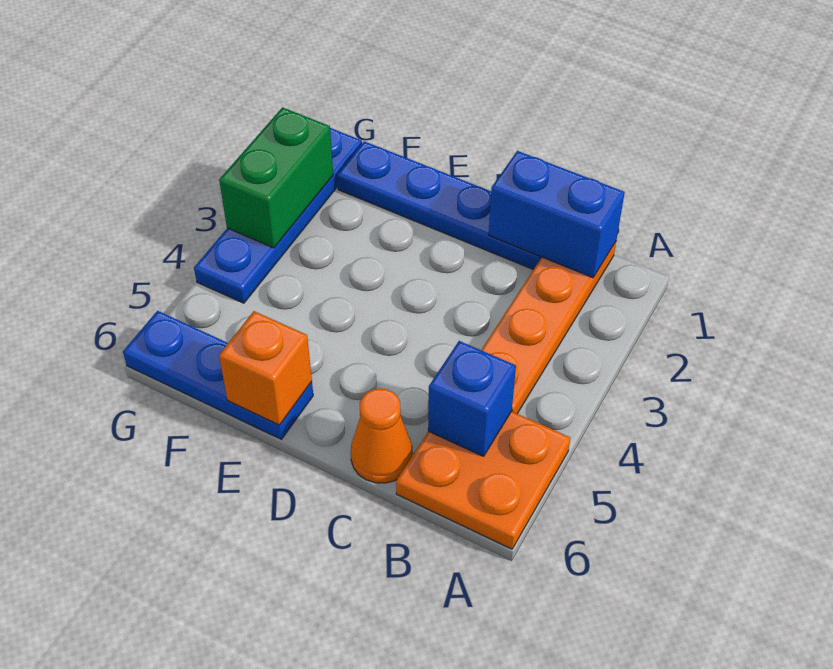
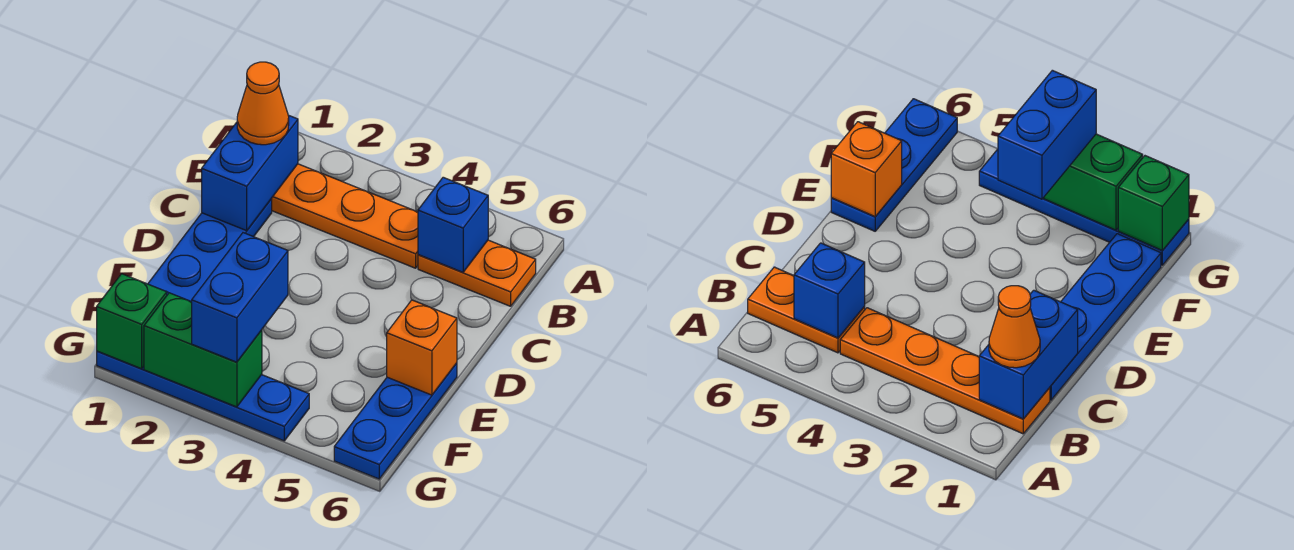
orange plate A5:B6 level 1 -> orange plate B5:B6 level 1
orange cone C6 level 1 -> orange cone B1 level 3
none -> blue brick F3:G3 level 3
none -> green brick G1 level 2

